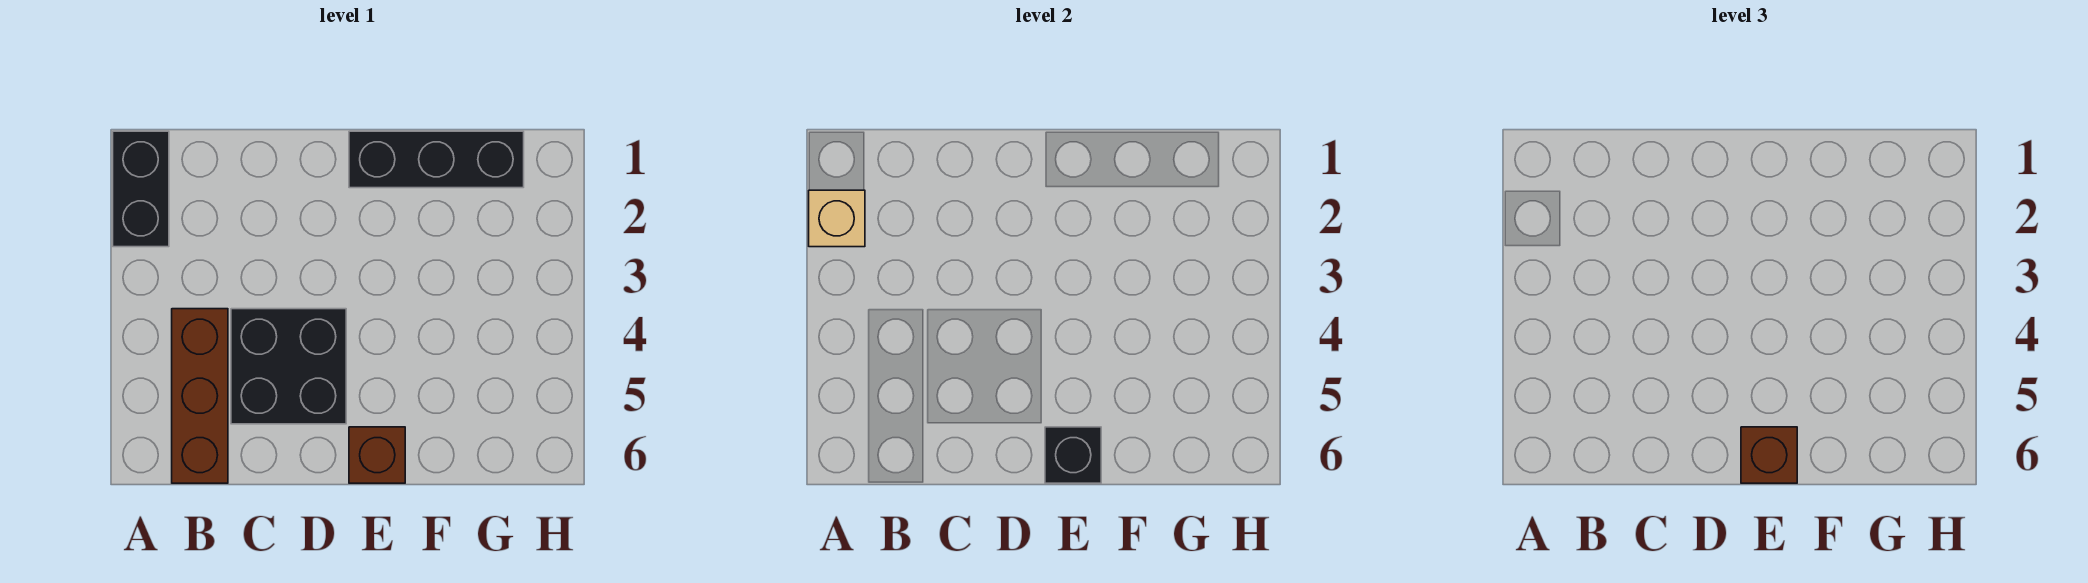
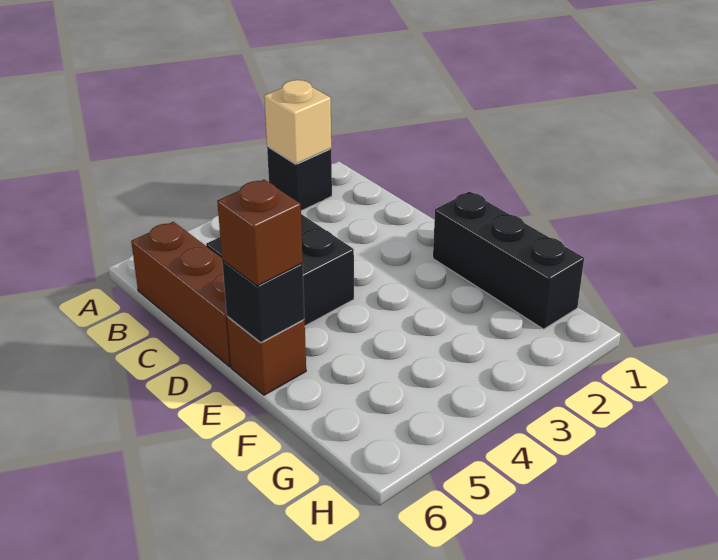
black brick A1:A2 level 1 -> black brick A2 level 1
brown brick B4:B6 level 1 -> brown brick B6:D6 level 1

